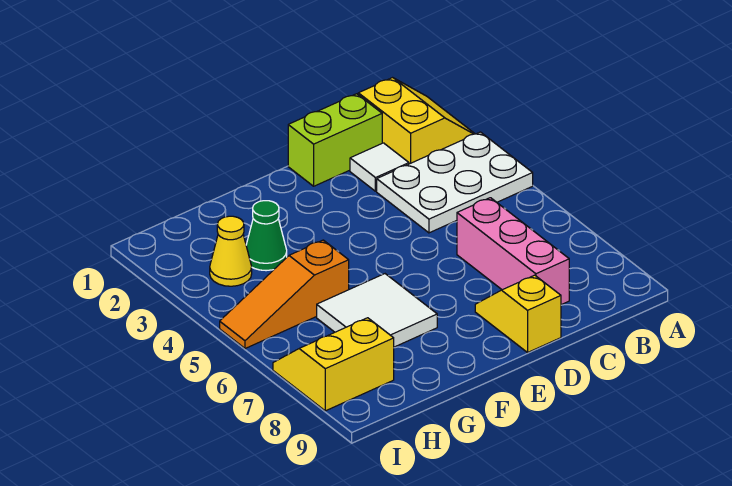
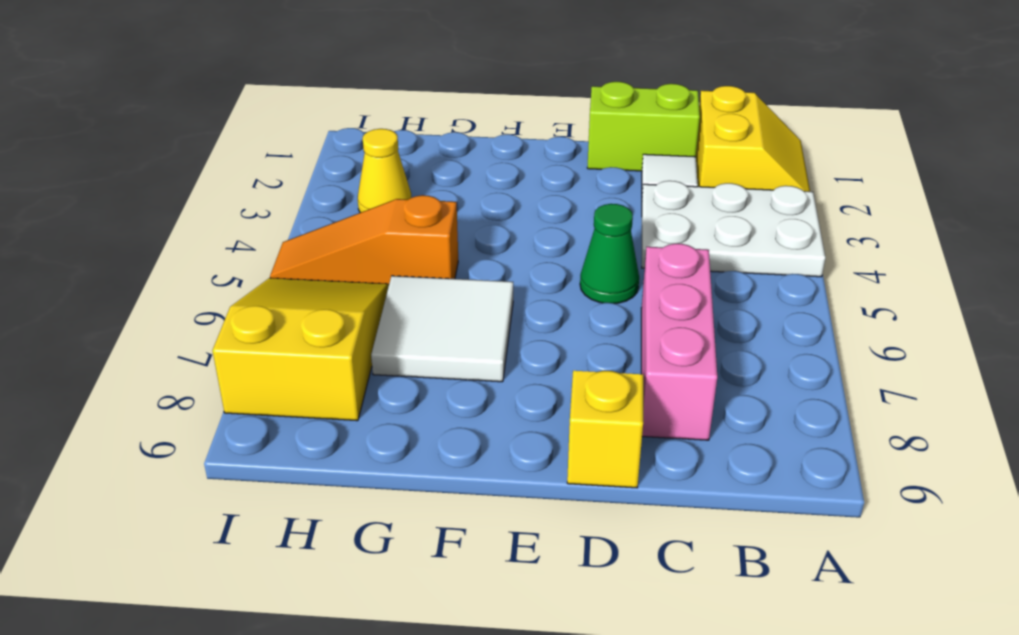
green cone G3 level 1 -> green cone D5 level 1
yellow slope H7:I8 level 1 top 8 -> yellow slope H6:I8 level 1 top 8

